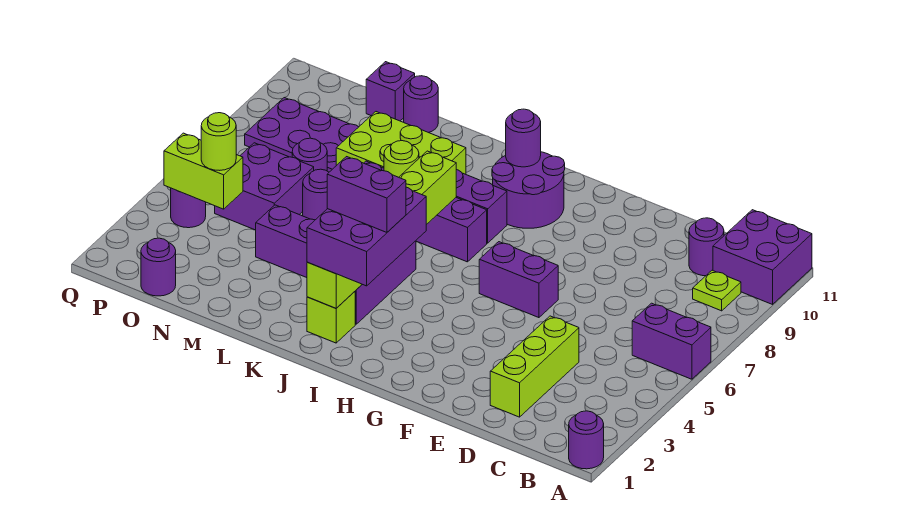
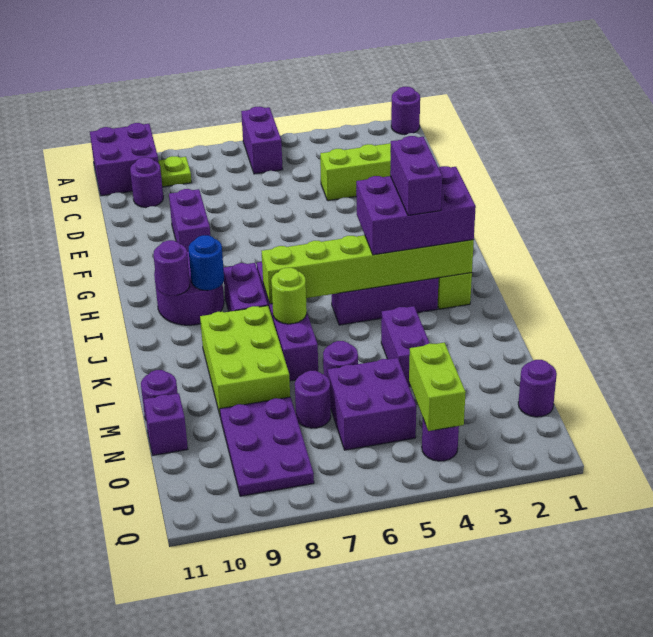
purple brick F6:G6 level 1 -> purple brick E9:F9 level 1
none -> blue round brick I9 level 2
lime round brick O4 level 3 -> none

